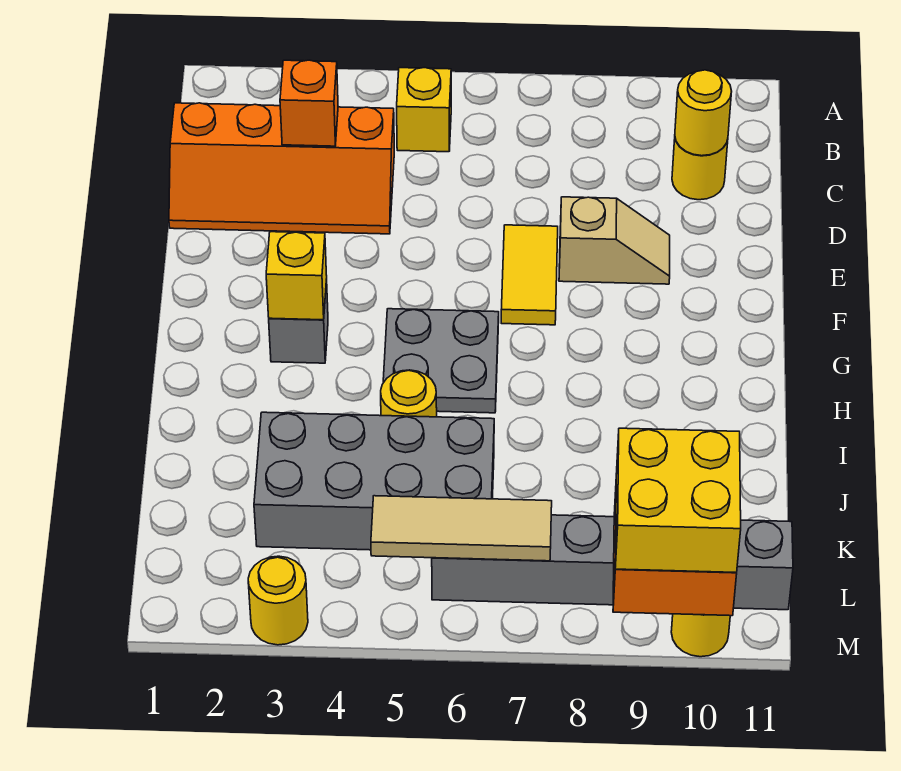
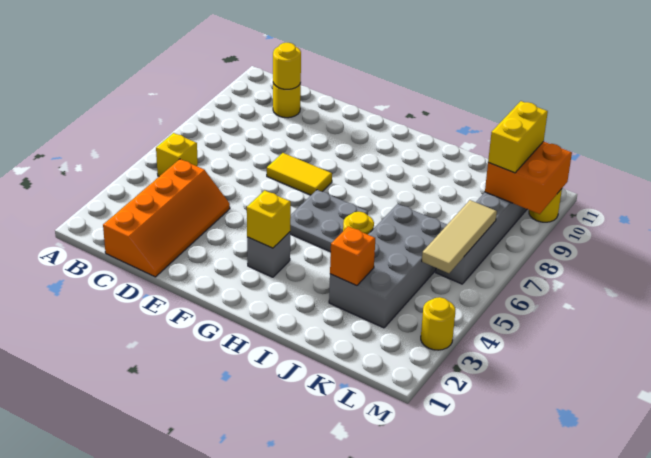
orange brick C3 level 2 -> orange brick J3 level 2
tan slope E8:E9 level 1 top 8 -> none
yellow brick L9:M10 level 3 -> yellow brick L9:L10 level 3

